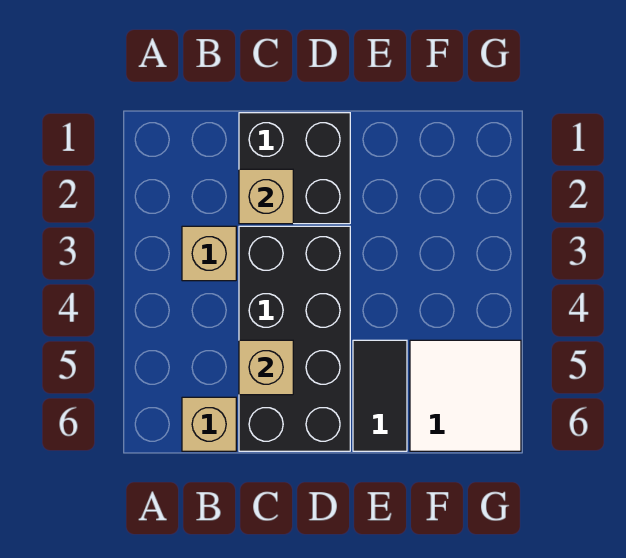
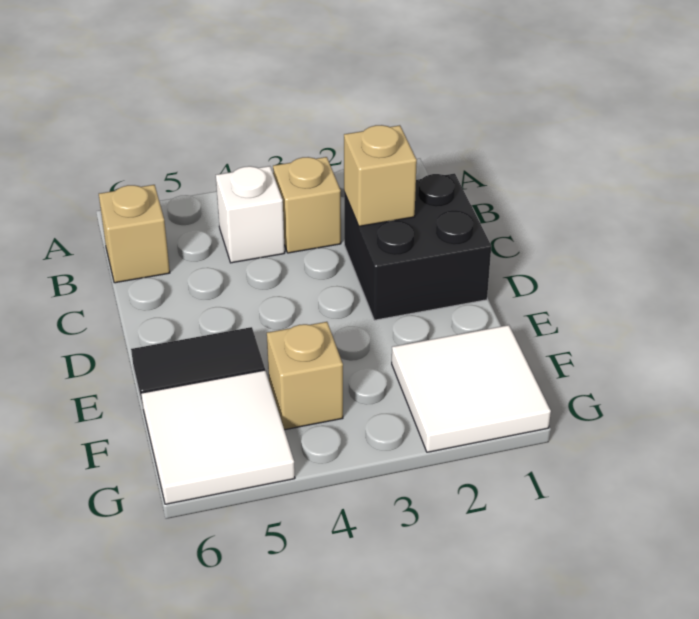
none -> white brick B4 level 1
black brick C3:D6 level 1 -> none
tan brick C5 level 2 -> tan brick F4 level 1
none -> white tile F1:G2 level 1

